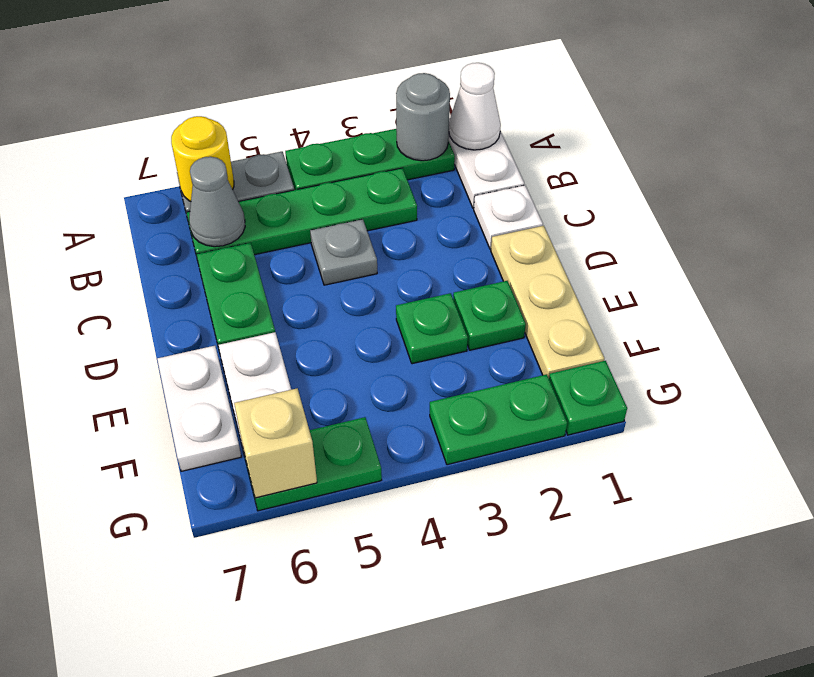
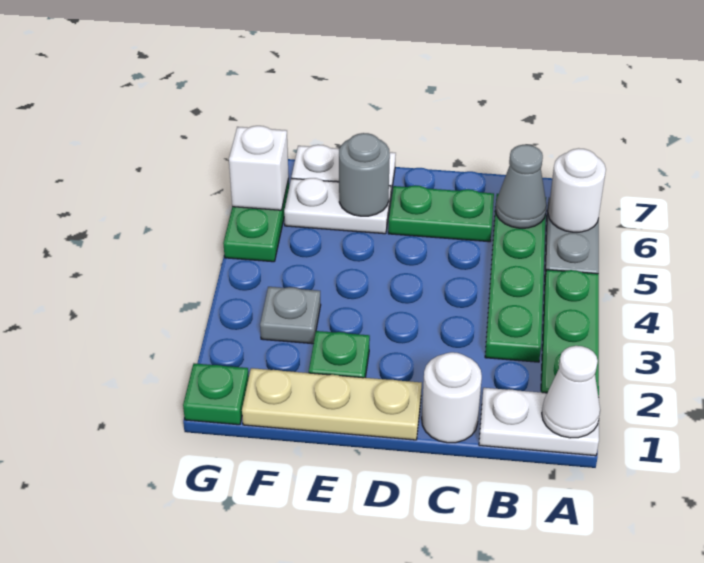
grey round brick A2 level 2 -> grey round brick E6 level 2
yellow round brick A6 level 2 -> white round brick A6 level 2
white plate C1 level 1 -> white round brick C1 level 1
grey plate C4 level 1 -> grey plate F3 level 1
green plate E3 level 1 -> none
green plate G2:G3 level 1 -> none
tan brick G6 level 2 -> white brick G6 level 2

